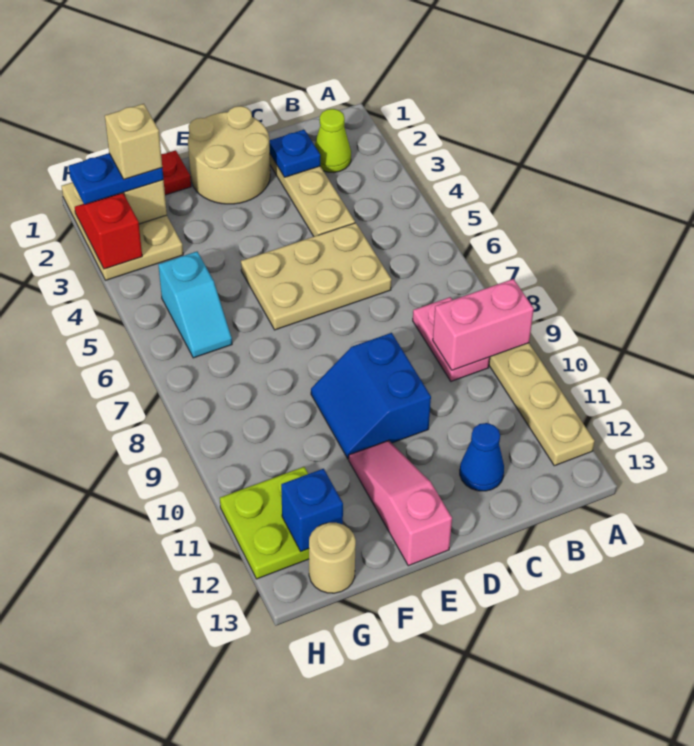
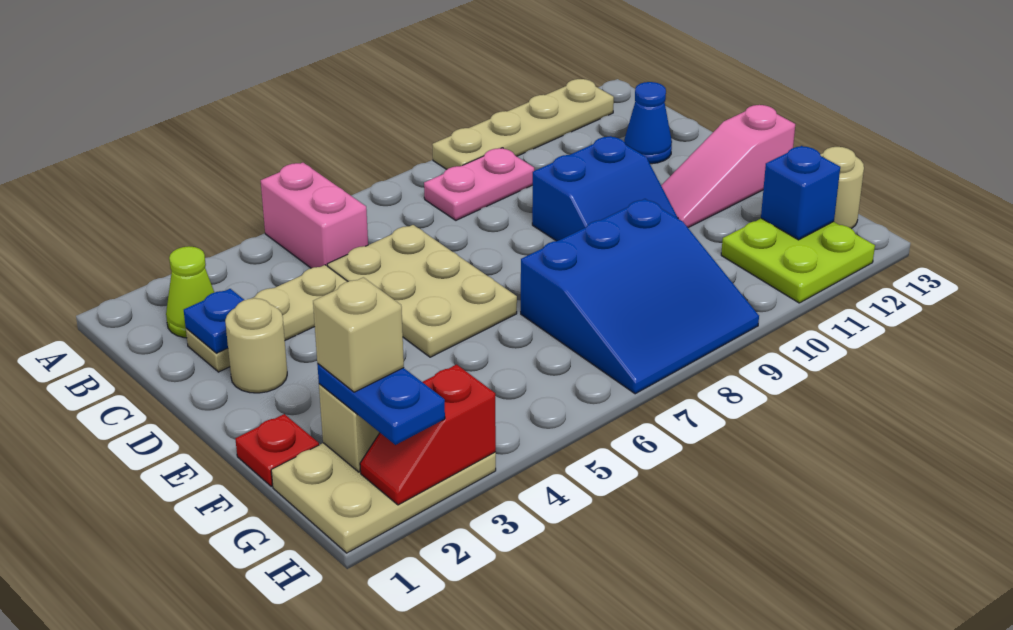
pink brick A9:B9 level 2 -> pink brick A5:B5 level 1
tan round brick D1:E2 level 1 -> tan round brick D2 level 1
none -> blue slope F7:H9 level 1 top F
cyan slope G5:G6 level 1 top 5 -> none

